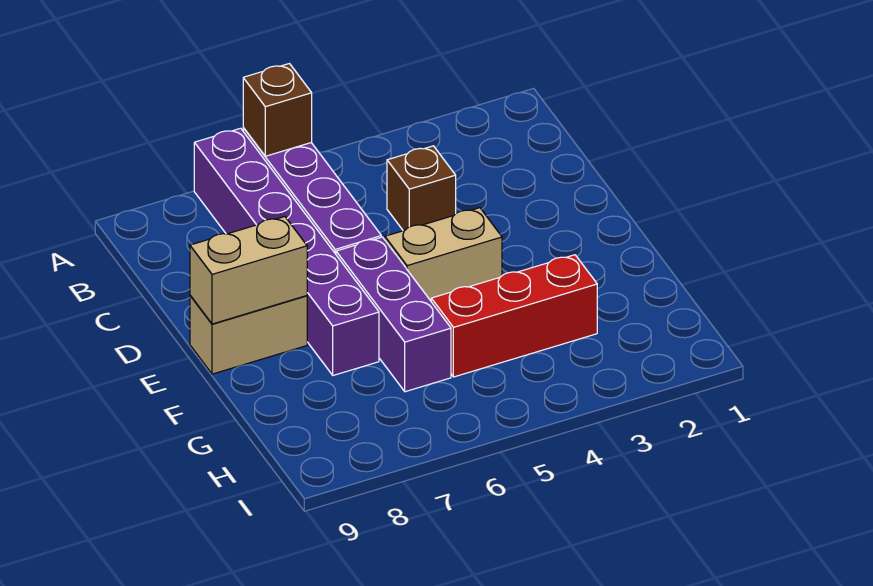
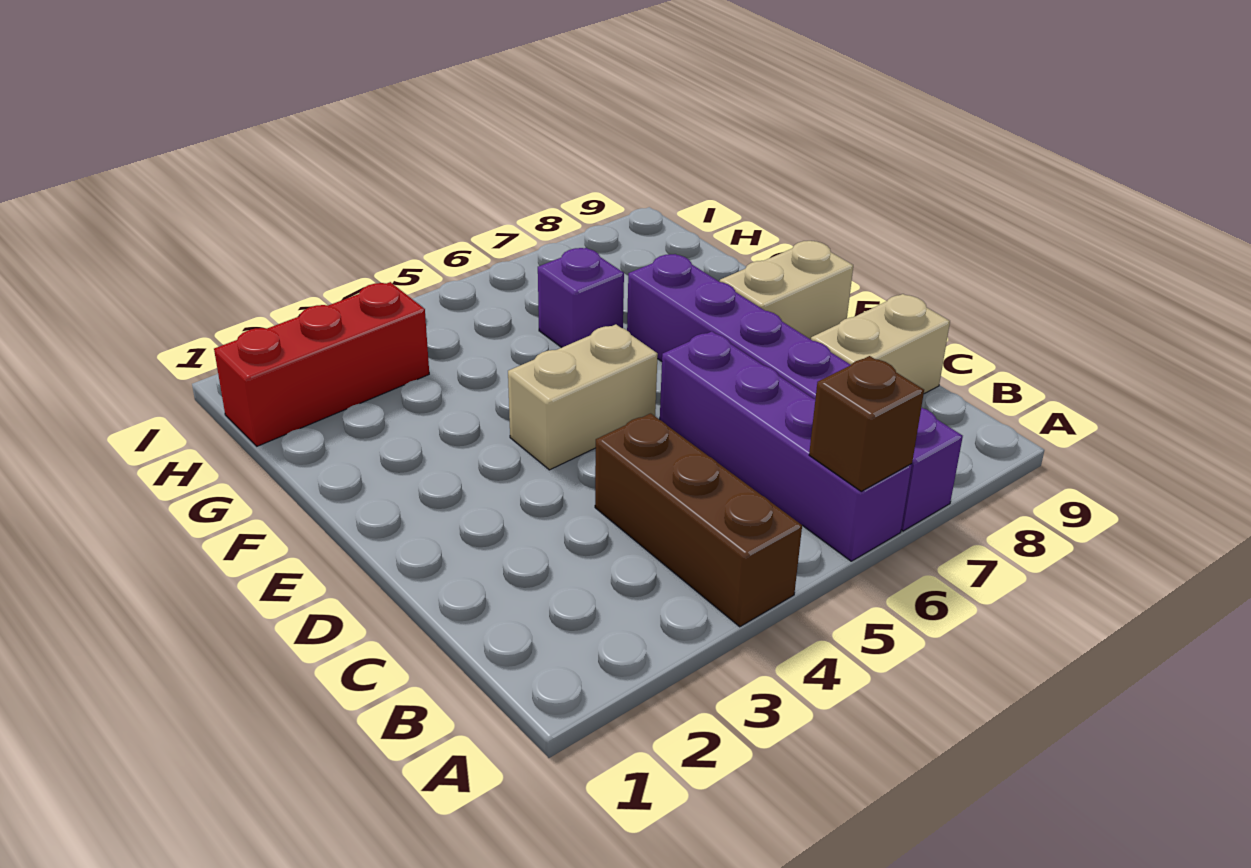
brown brick C4 level 1 -> brown brick A4:C4 level 1
purple brick E6:G6 level 1 -> purple brick G6 level 1
tan brick E8:E9 level 2 -> tan brick C8:C9 level 1
red brick G3:G5 level 1 -> red brick H1:H3 level 1

